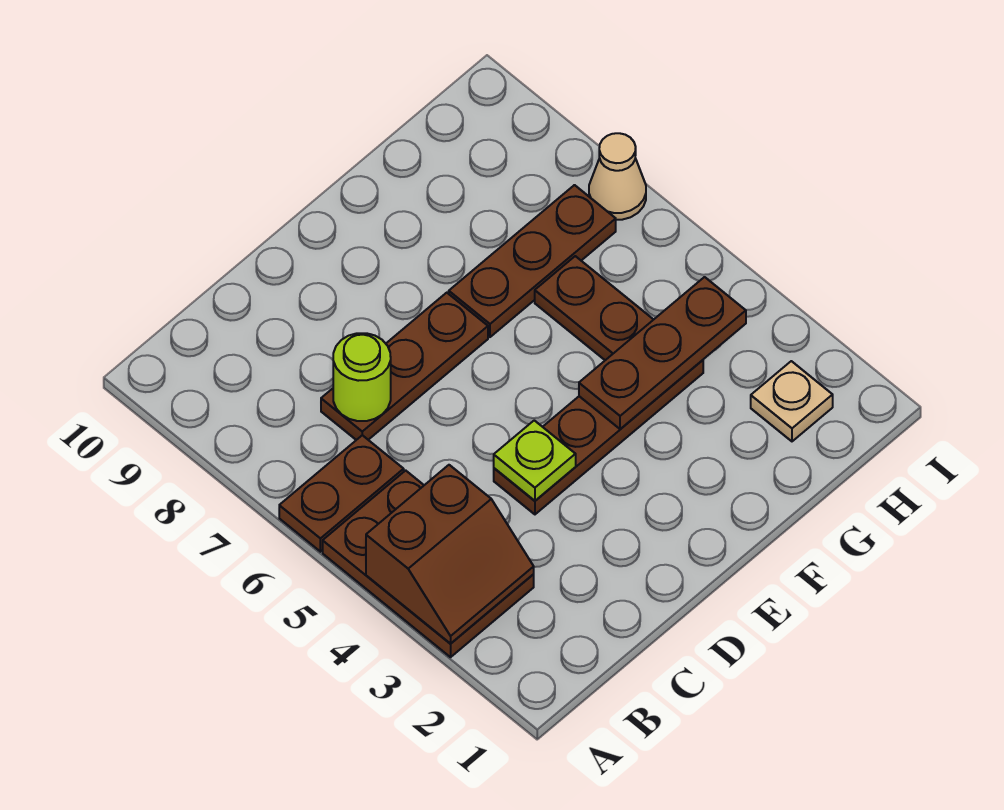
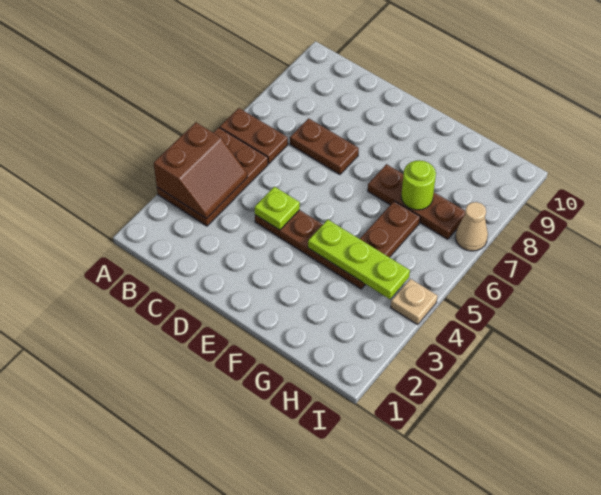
brown slope A3:B4 level 2 top 4 -> brown slope A3:B4 level 2 top A
brown plate C7:E7 level 1 -> brown plate C7:D7 level 1
lime round brick C7 level 2 -> lime round brick G7 level 2
brown plate F4:H4 level 2 -> lime plate F4:H4 level 2
tan plate H2 level 1 -> tan plate I4 level 1

